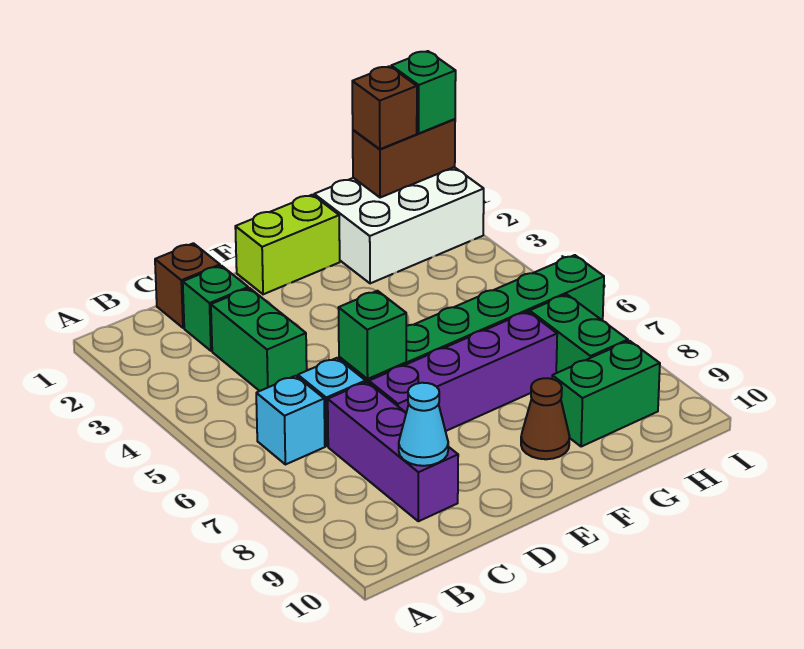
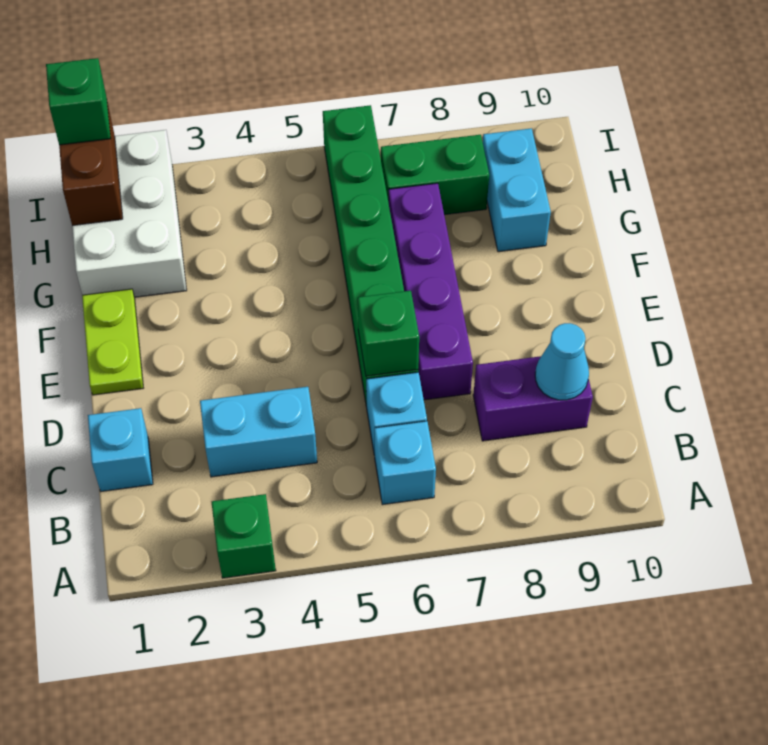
brown brick C1 level 1 -> cyan brick C1 level 1
green brick C2 level 1 -> green brick A3 level 1
green brick C3:C4 level 1 -> cyan brick C3:C4 level 1
purple brick C7:C9 level 1 -> purple brick C8:C9 level 1
lime brick E1:F1 level 1 -> lime plate E1:F1 level 1
brown cone F9 level 1 -> none
green brick G9:H9 level 1 -> cyan brick G9:H9 level 1
brown brick H1 level 3 -> none

